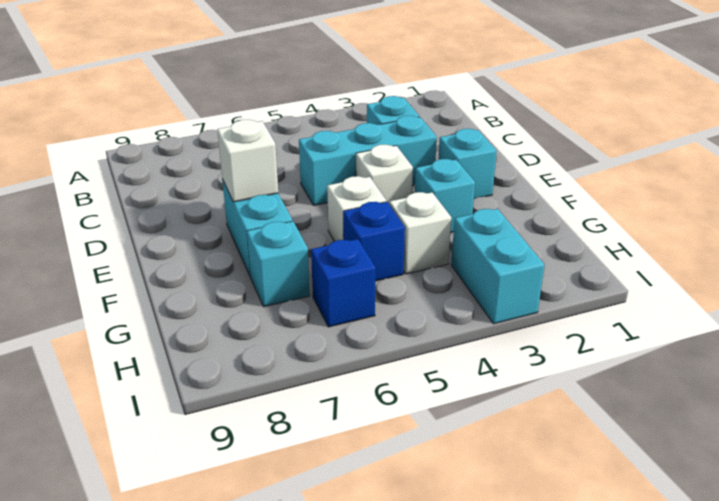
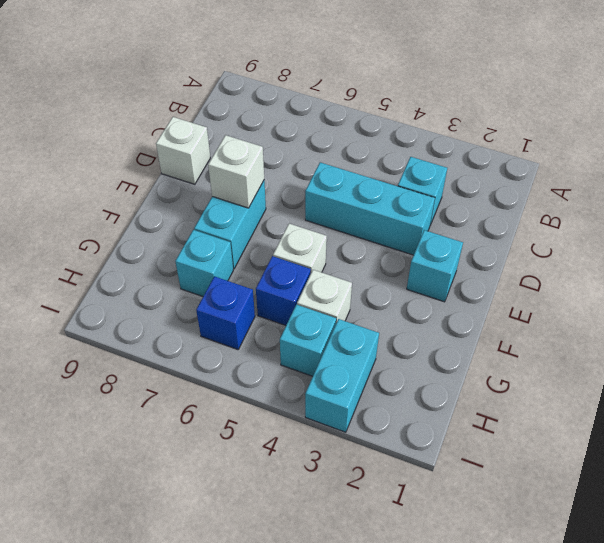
white brick E4 level 1 -> white brick D9 level 1
cyan brick F3 level 1 -> cyan brick H4 level 1

